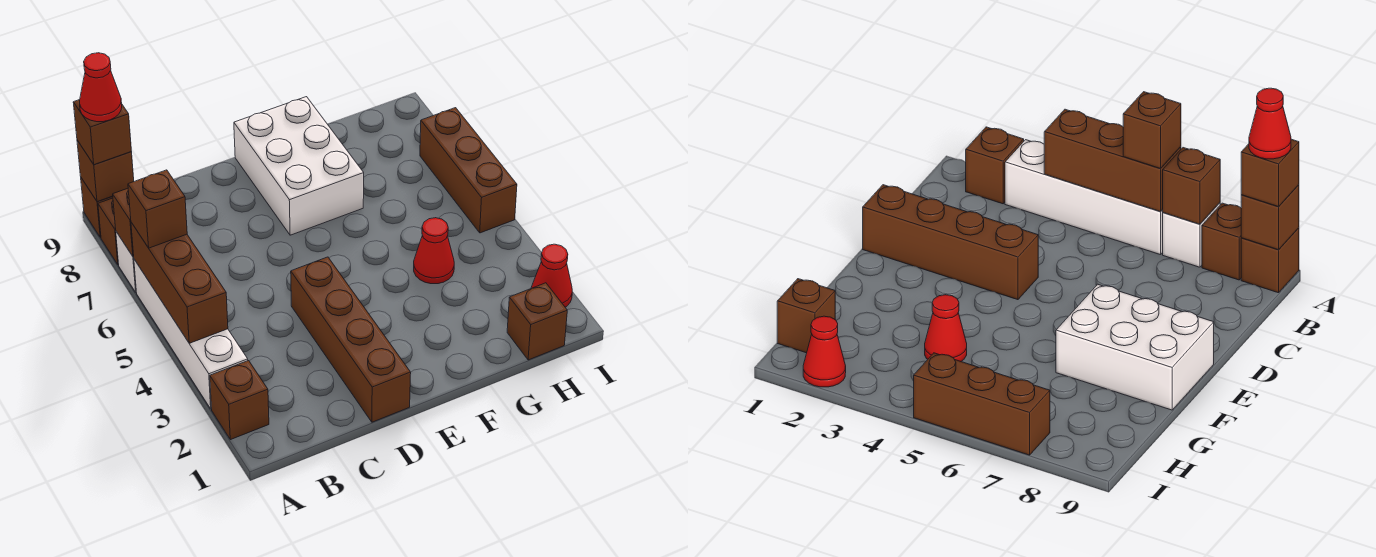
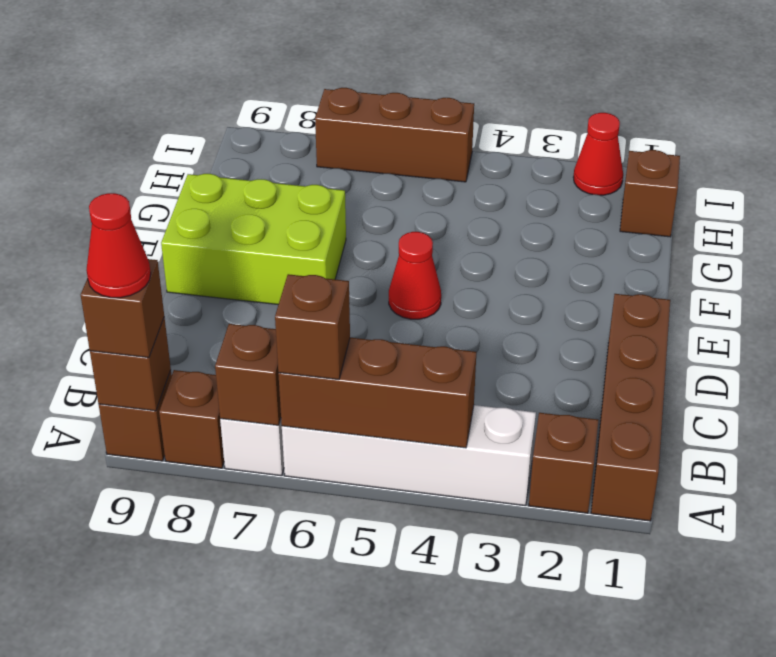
brown brick D1:D4 level 1 -> brown brick A1:D1 level 1
white brick E7:F9 level 1 -> lime brick E7:F9 level 1
red cone G4 level 1 -> red cone E5 level 1

